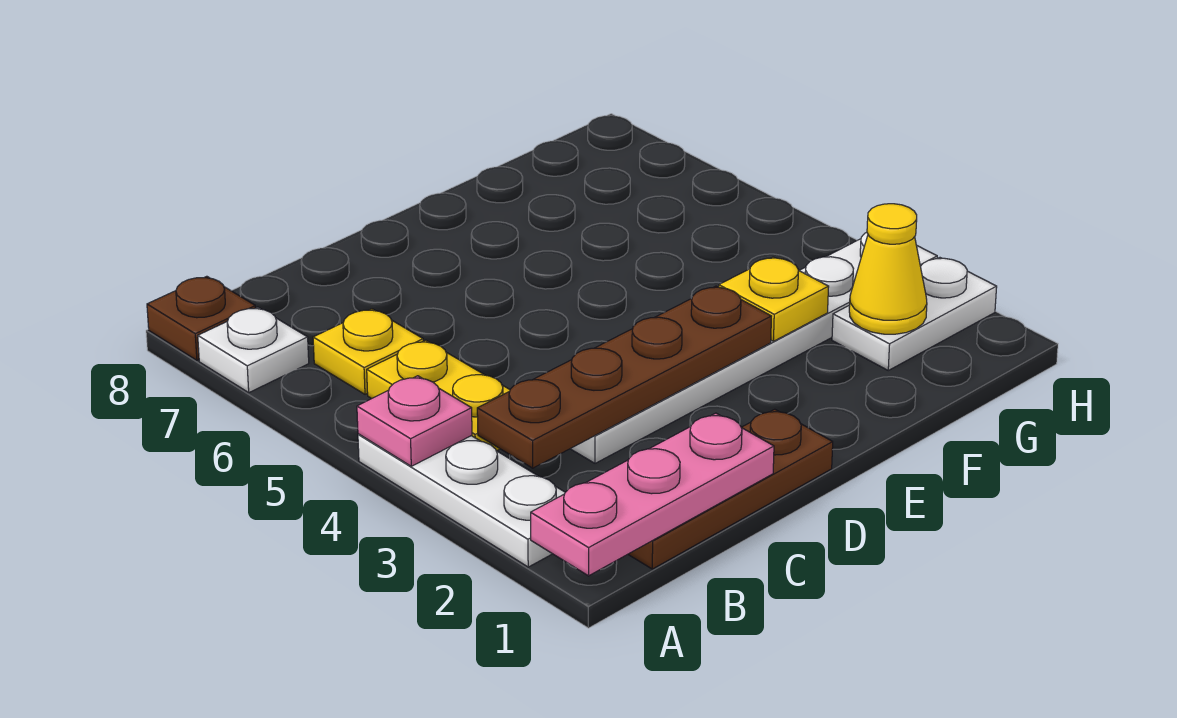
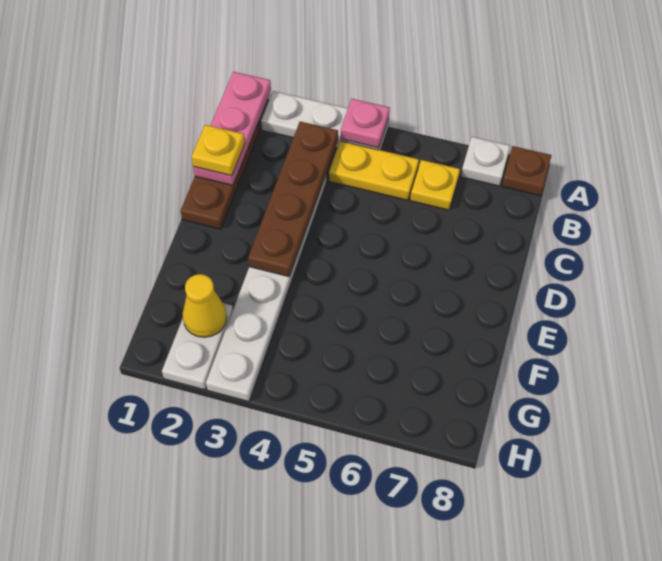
yellow plate F3 level 2 -> yellow plate C1 level 3

